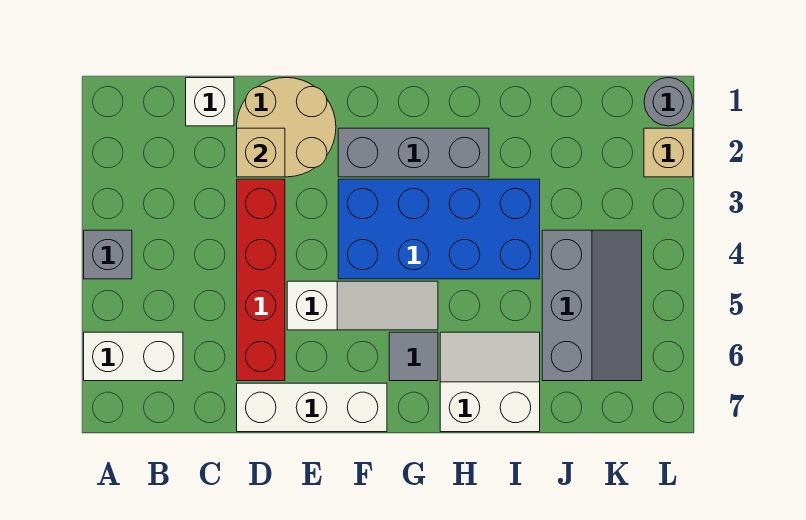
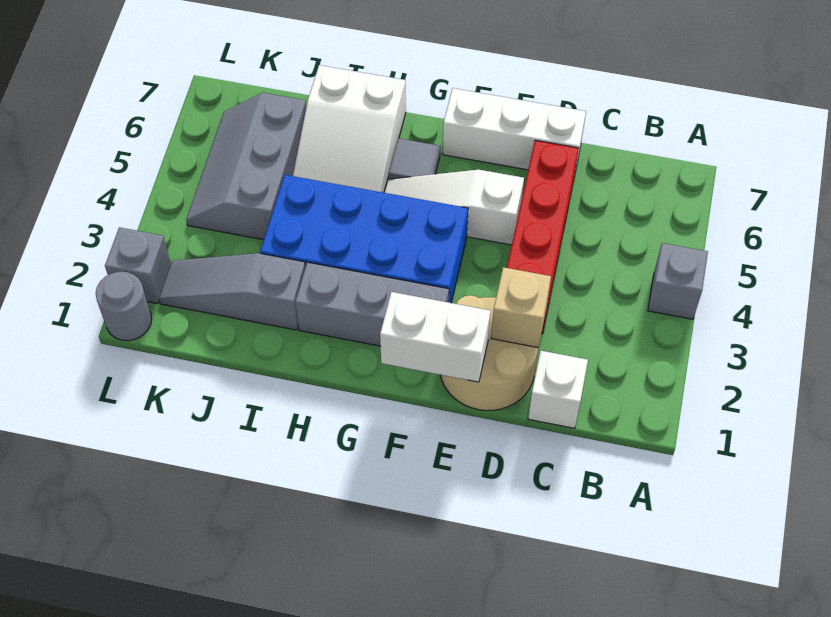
white brick A6:B6 level 1 -> white brick E1:F1 level 2
white slope H6:I7 level 1 top 7 -> white slope H5:I7 level 1 top 7
none -> grey slope I2:K2 level 1 top I
tan brick L2 level 1 -> grey brick L2 level 1

